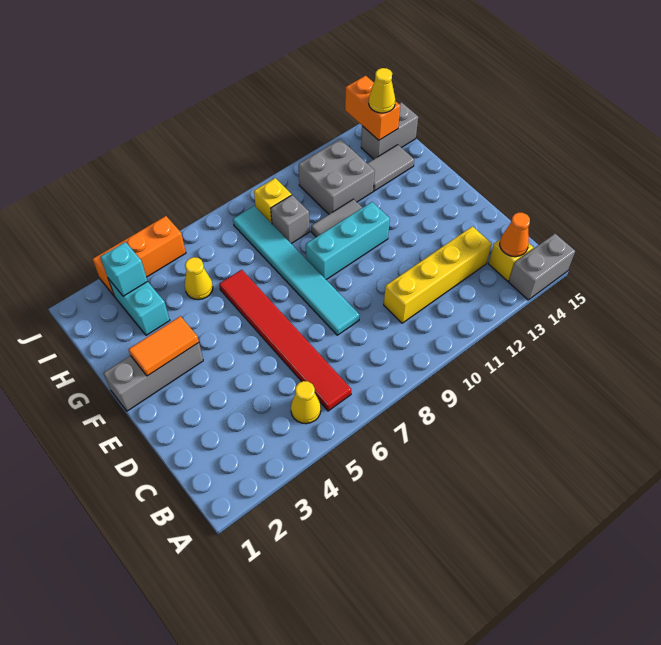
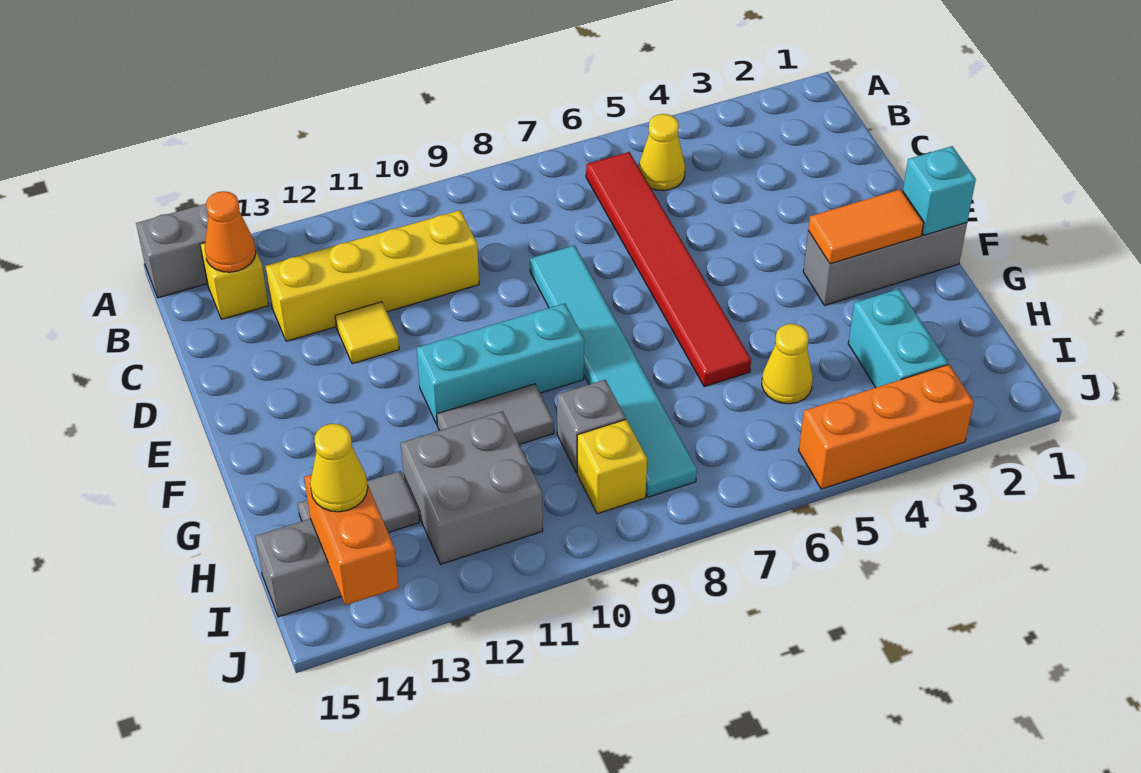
none -> yellow tile D12 level 1
cyan brick I3 level 2 -> cyan brick F1 level 2

